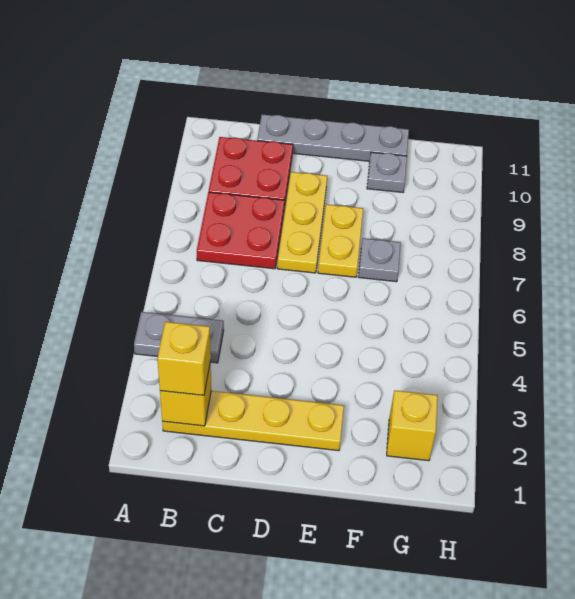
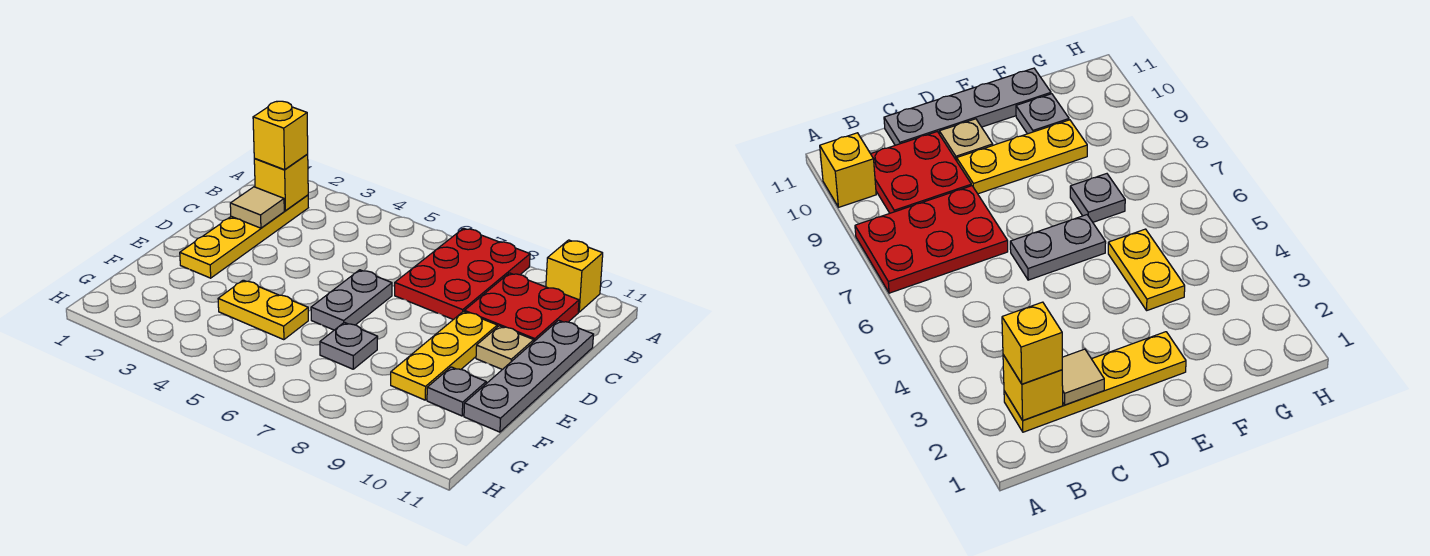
grey plate A4:B4 level 1 -> grey plate D6:E6 level 1
red plate B7:C8 level 1 -> red plate A7:C8 level 1
none -> tan tile C2 level 2
yellow plate D7:D9 level 1 -> yellow plate D9:F9 level 1
none -> tan plate D10 level 1
yellow plate E7:E8 level 1 -> yellow plate F4:F5 level 1
yellow brick G2 level 1 -> yellow brick A10 level 1

